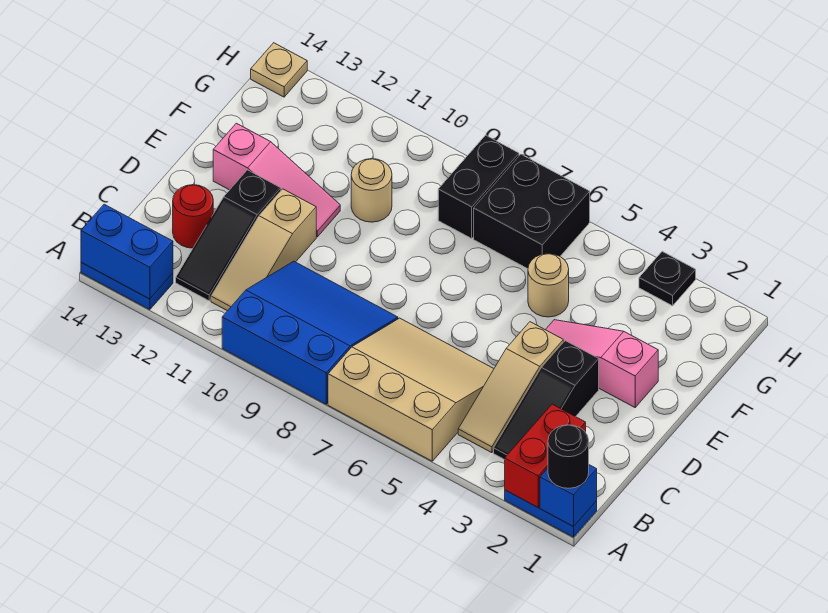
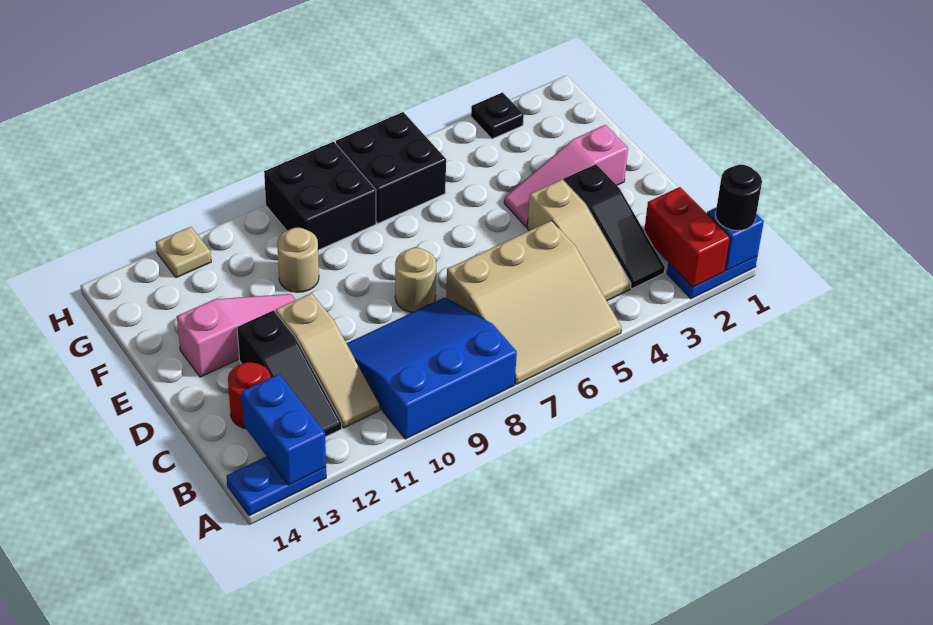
tan slope A5:C7 level 1 top A -> tan slope A5:C7 level 1 top C
blue brick A13:A14 level 2 -> blue brick A13:B13 level 2
tan round brick F5 level 1 -> tan round brick D8 level 1
black brick G8:H8 level 1 -> black brick G8:H9 level 1
tan plate H14 level 1 -> tan plate H12 level 1

